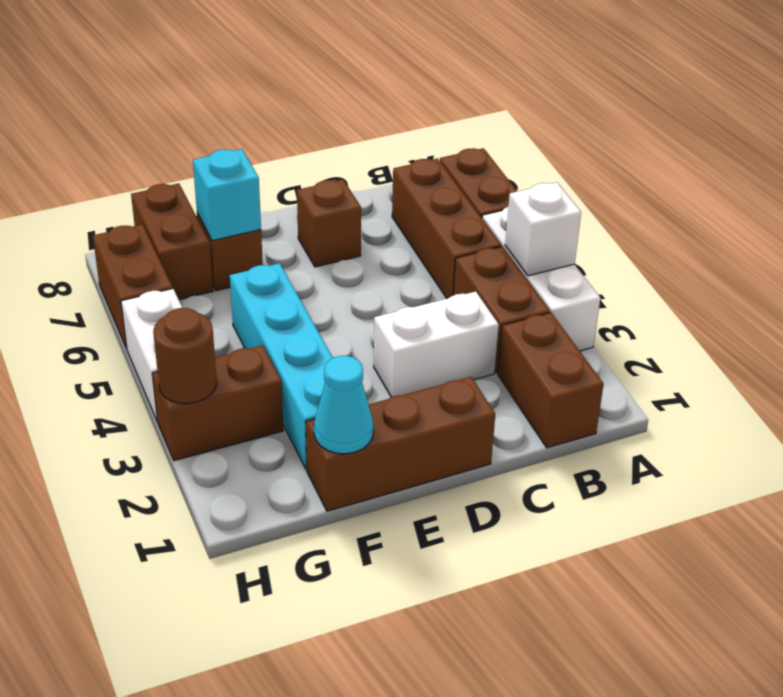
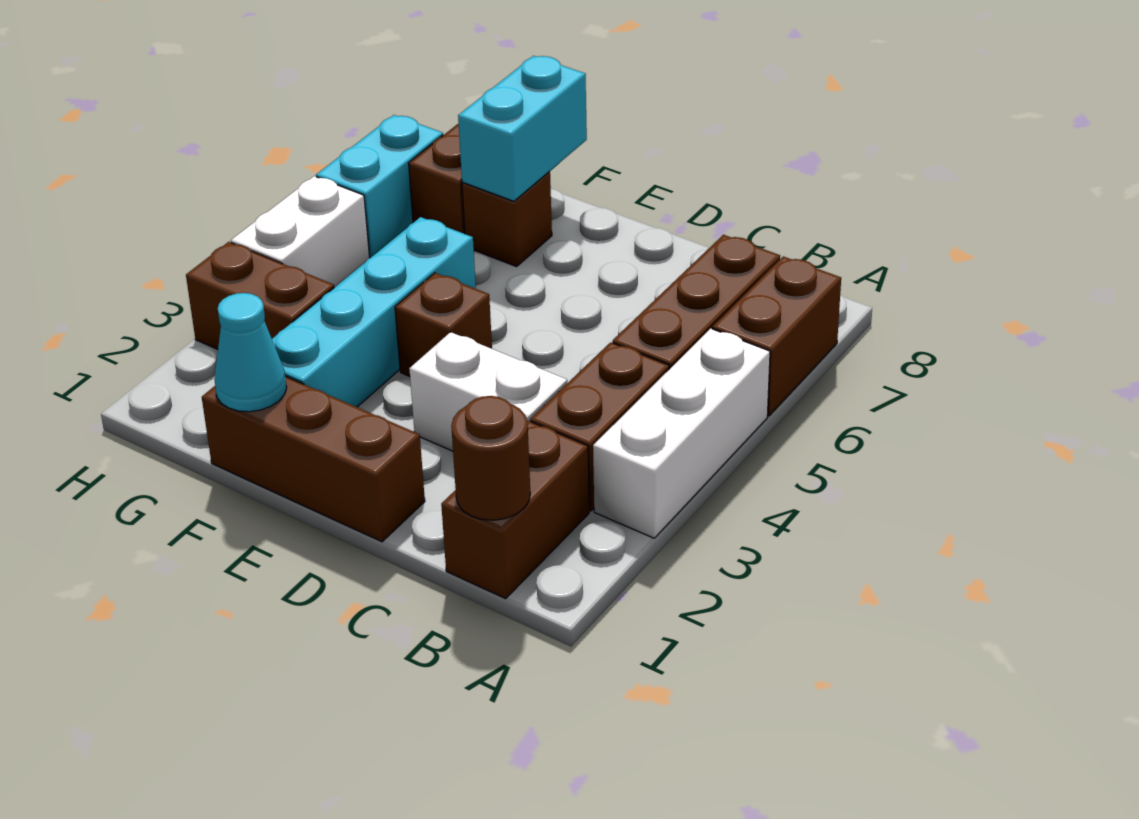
white brick A4 level 2 -> none
brown brick D7 level 1 -> brown brick E4 level 1
cyan brick F7 level 2 -> cyan brick F7:F8 level 2
brown round brick H3 level 2 -> brown round brick B1 level 2
brown brick H6:H7 level 1 -> cyan brick H6:H7 level 1

